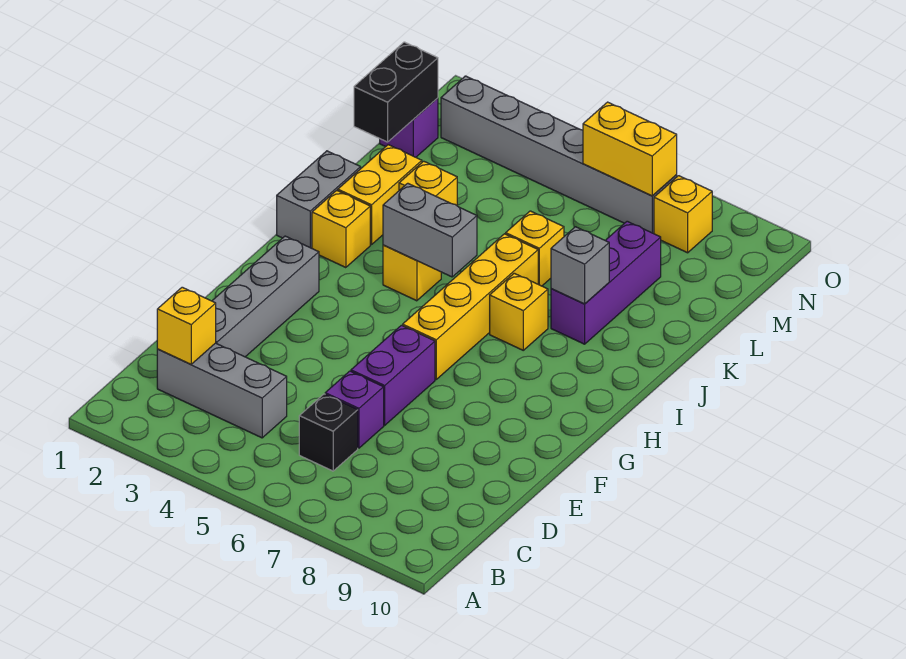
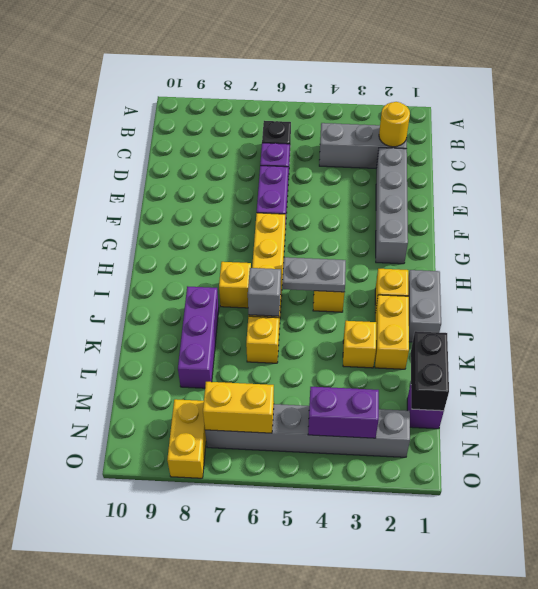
yellow brick C2 level 2 -> yellow round brick C2 level 2
grey brick I4:I5 level 2 -> grey plate I4:I5 level 2
grey brick J8 level 2 -> grey brick J6 level 2
none -> purple brick N3:N4 level 2
yellow brick N8 level 1 -> yellow brick N8:O8 level 1

